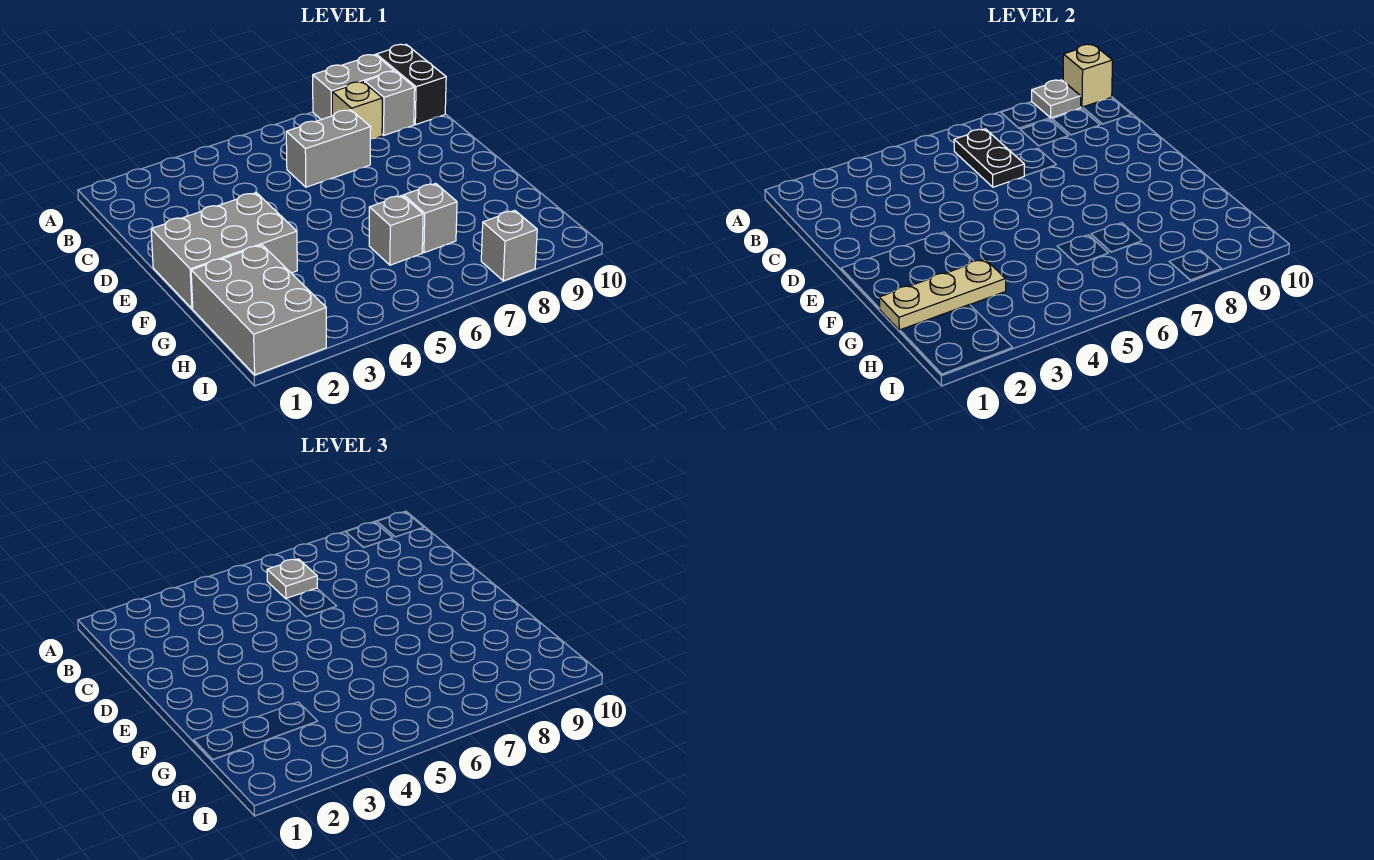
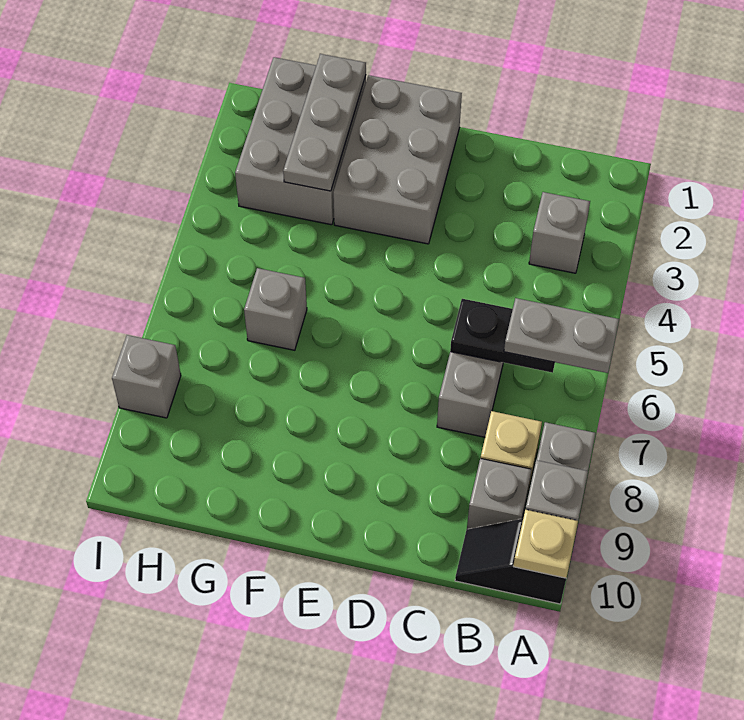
black brick A10:B10 level 1 -> black slope A10:B10 level 1 top A
tan brick A10 level 2 -> tan plate A10 level 2
grey plate B6 level 3 -> grey plate A6:B6 level 3
grey brick G1:I2 level 1 -> grey brick G1:H3 level 1
tan plate G1:G3 level 2 -> grey plate G1:G3 level 2
grey brick G7 level 1 -> grey brick B3 level 1

